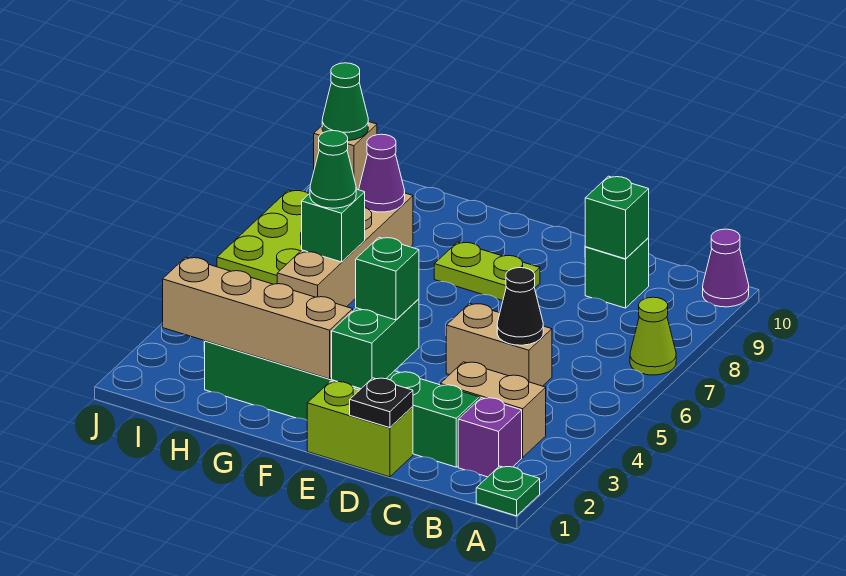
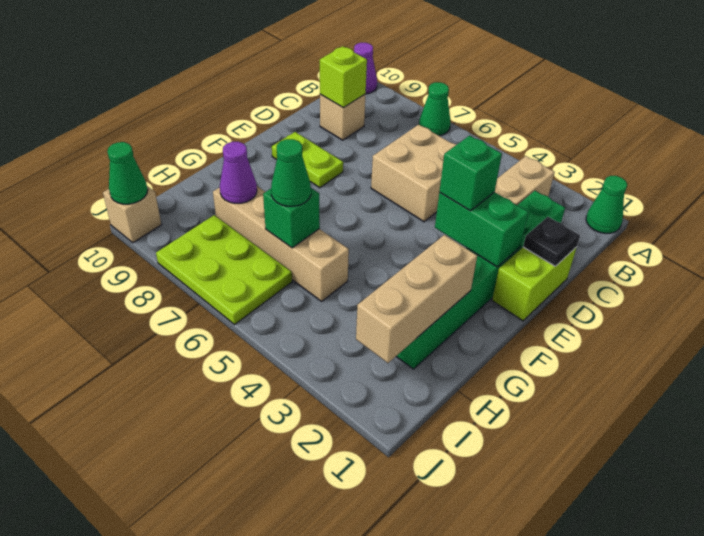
green plate A1 level 1 -> green cone A1 level 1
lime cone A7 level 1 -> green cone A7 level 1
purple brick B2 level 1 -> none
tan brick C5:D5 level 1 -> tan brick C5:D6 level 1
black cone C5 level 2 -> none
green brick C9 level 1 -> tan brick C9 level 1
green brick C9 level 2 -> lime brick C9 level 2
lime plate E8:F8 level 1 -> lime plate E8:E9 level 1
tan brick F2:I2 level 2 -> tan brick G2:I2 level 2

